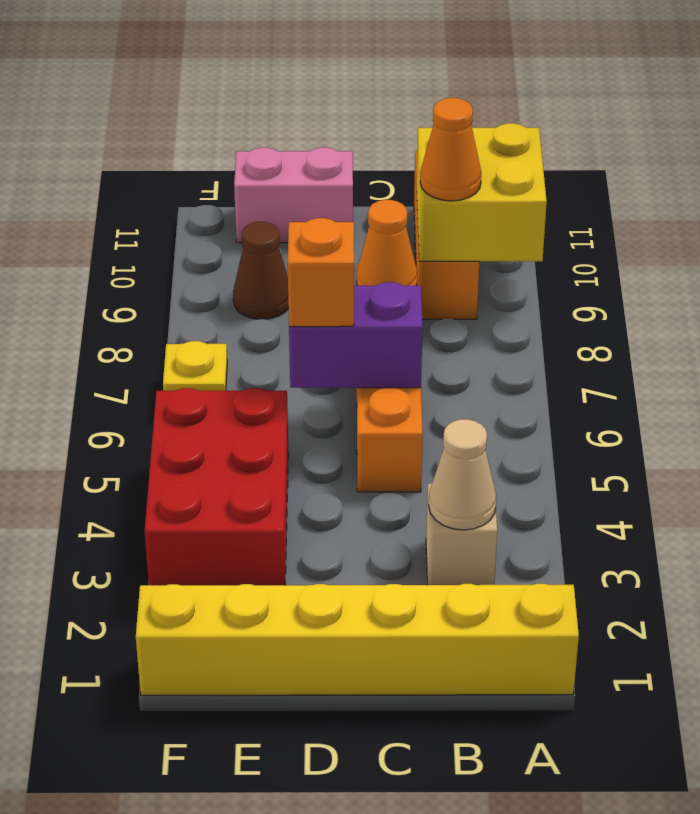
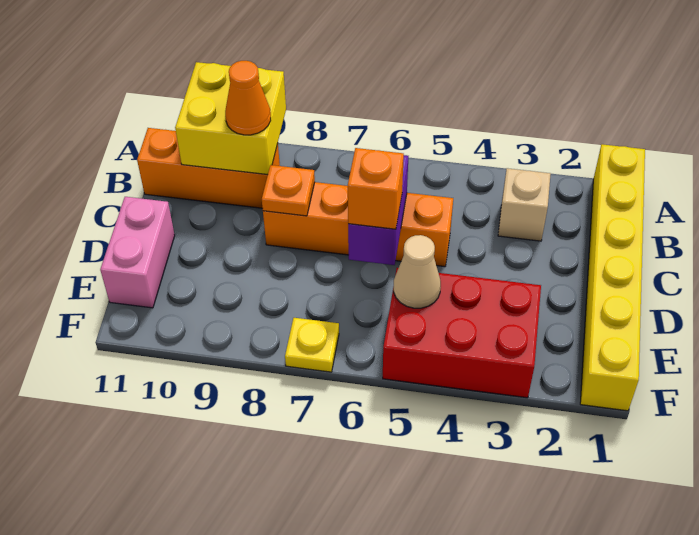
tan cone B3 level 2 -> tan cone E5 level 2
orange cone C8 level 2 -> orange plate C8 level 2
brown cone E9 level 1 -> none

